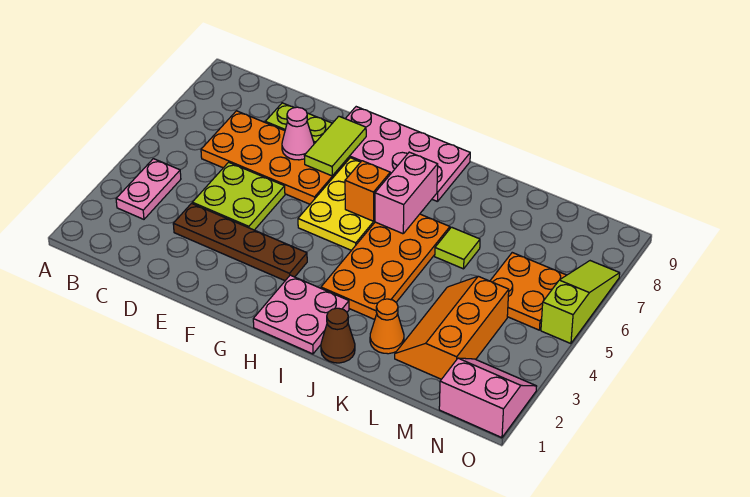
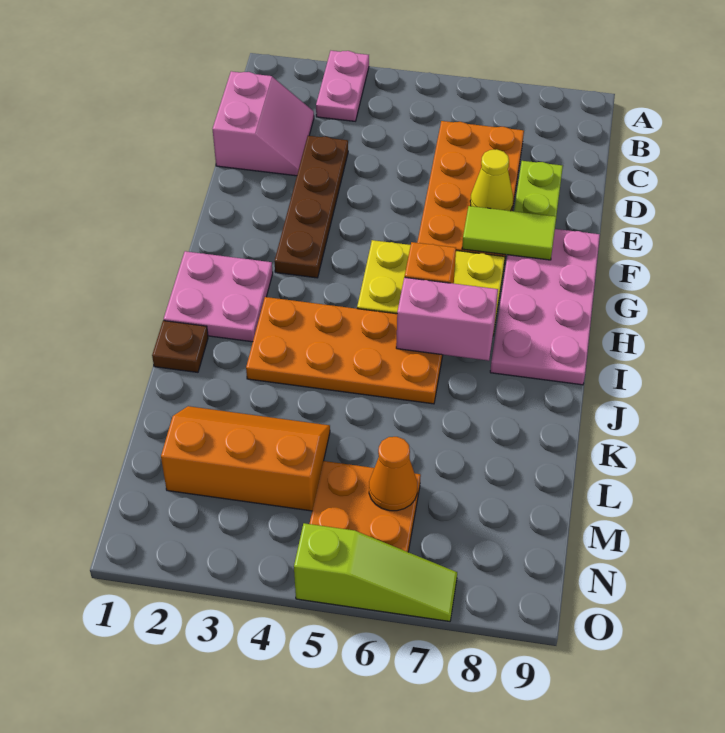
pink plate B3:B4 level 1 -> pink plate A3:B3 level 1
lime plate D4:E5 level 1 -> none
pink cone E7 level 2 -> yellow cone E7 level 2
brown cone J1 level 1 -> brown plate J1 level 1
orange cone K2 level 1 -> orange cone M6 level 2
lime tile K6 level 1 -> none
pink slope N1:O2 level 1 top 1 -> pink slope C1:D2 level 1 top 1

